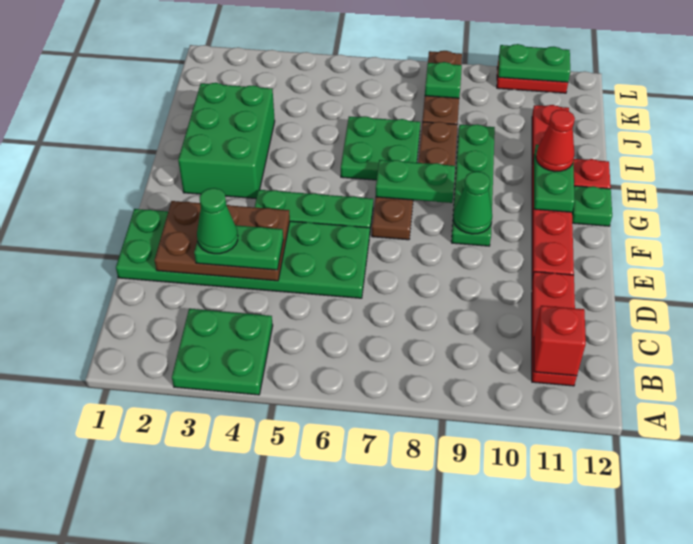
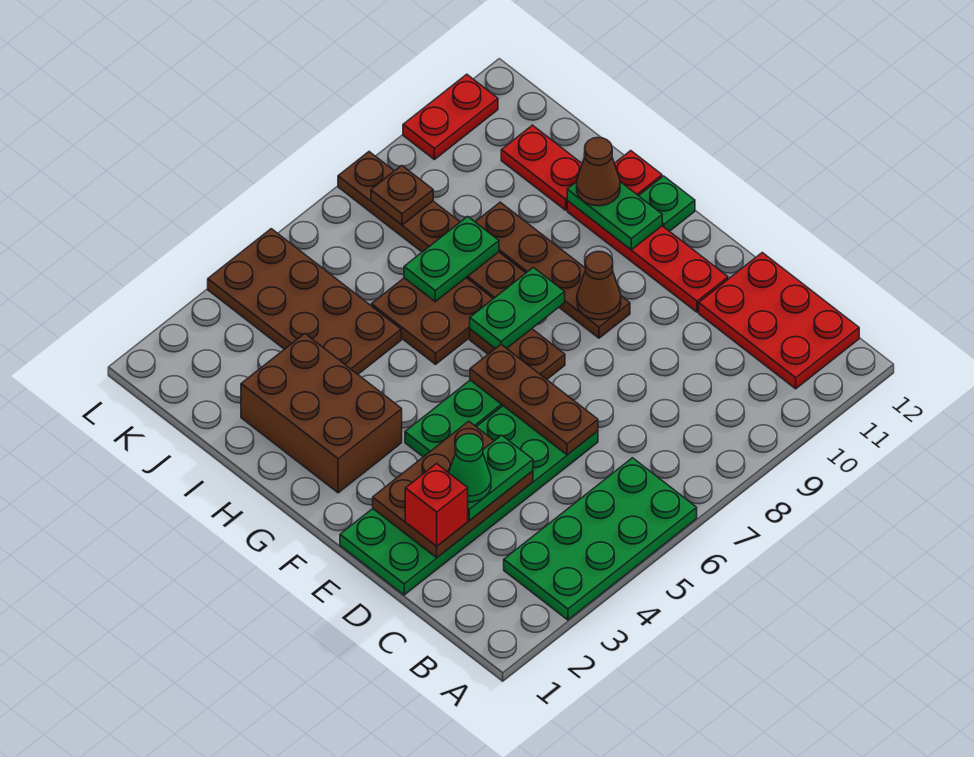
green plate A3:B4 level 1 -> green plate A3:B6 level 1
red plate B11:D11 level 1 -> red plate B11:D12 level 1
red brick B11 level 2 -> red brick D2 level 3
none -> brown plate D6:F6 level 2
green plate F9:I9 level 1 -> brown plate F9:I9 level 1
green cone F9 level 2 -> brown cone F9 level 2
green brick G2:I3 level 1 -> brown brick G2:I3 level 1
green plate H6:I7 level 1 -> brown plate H6:I7 level 1
red cone H11 level 3 -> brown cone H11 level 3
none -> brown plate I4:L5 level 1
green plate K8 level 2 -> brown plate K8 level 2
green plate L10:L11 level 2 -> green plate I7:I8 level 2

